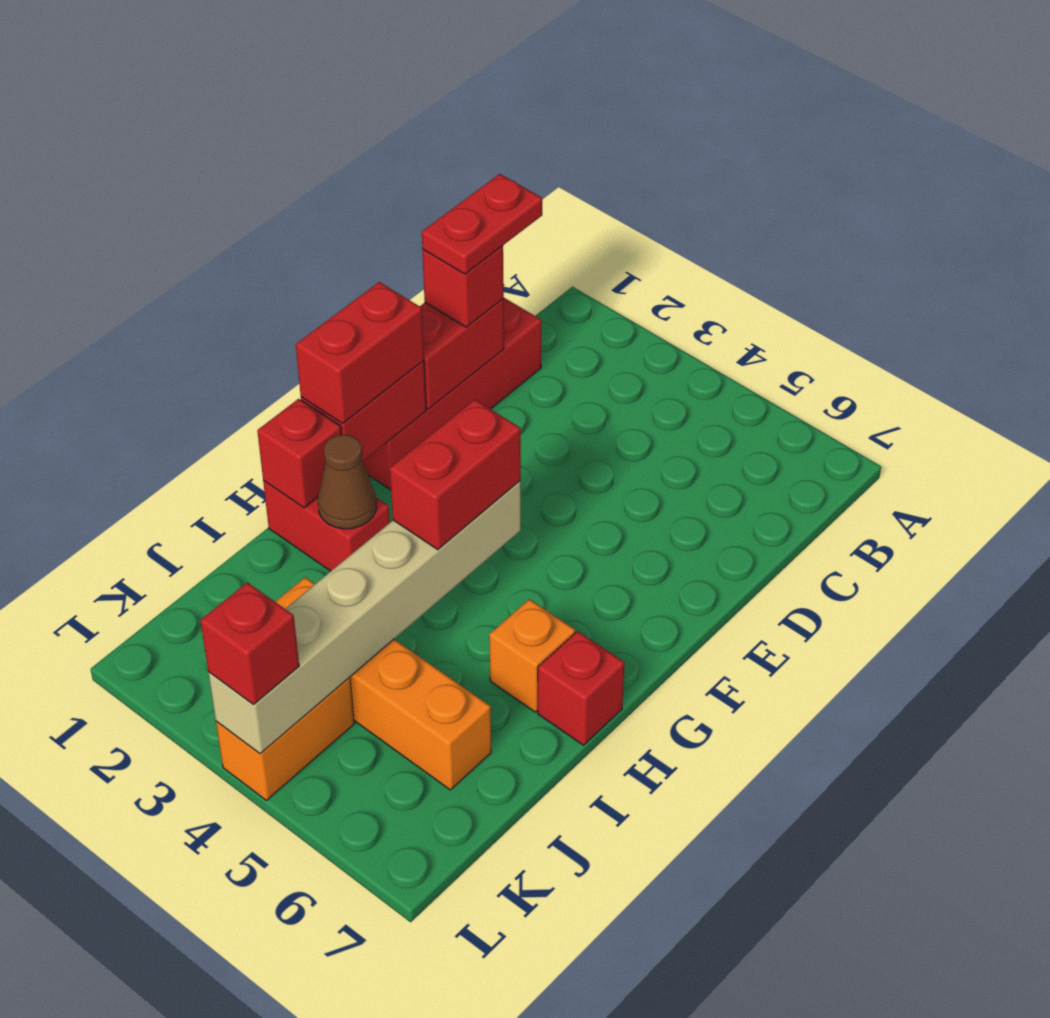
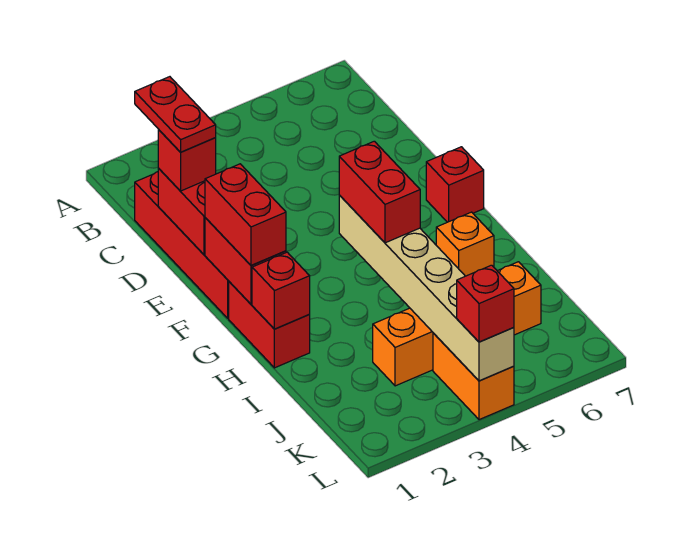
red brick H1:H2 level 1 -> red brick G1:H1 level 1
brown cone H2 level 2 -> none
red brick H7 level 1 -> red brick F7 level 1

